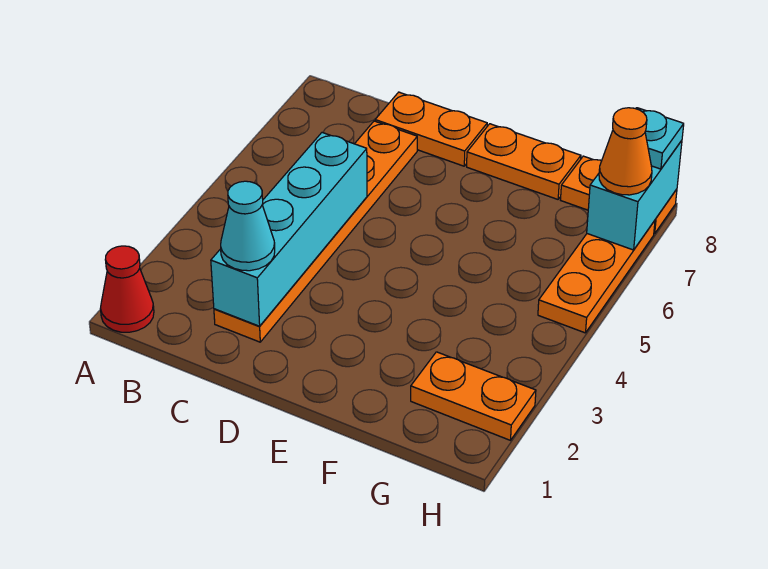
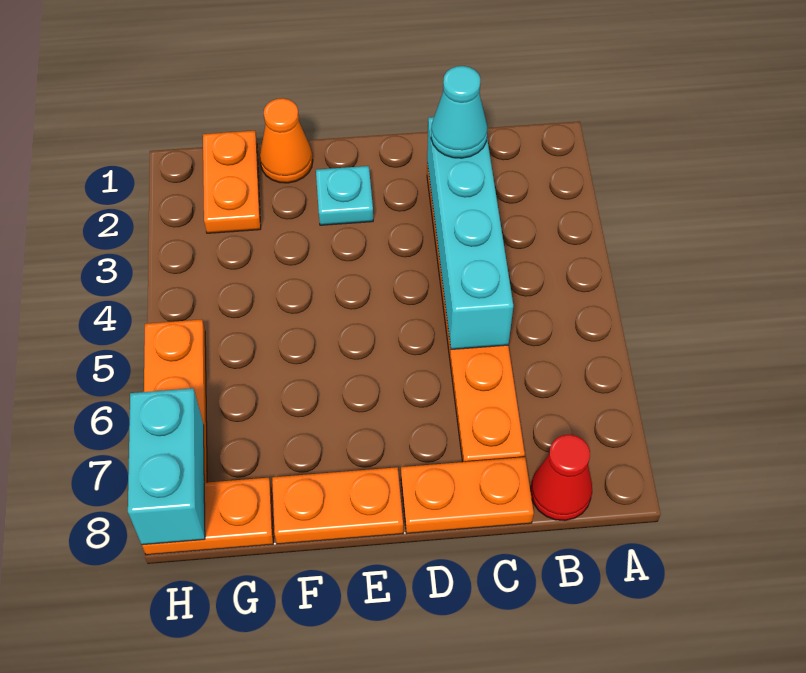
red cone A1 level 1 -> red cone B8 level 1
orange plate G2:H2 level 1 -> orange plate G1:G2 level 1
orange cone H7 level 3 -> orange cone F1 level 1
cyan plate H8 level 3 -> cyan plate E2 level 1

